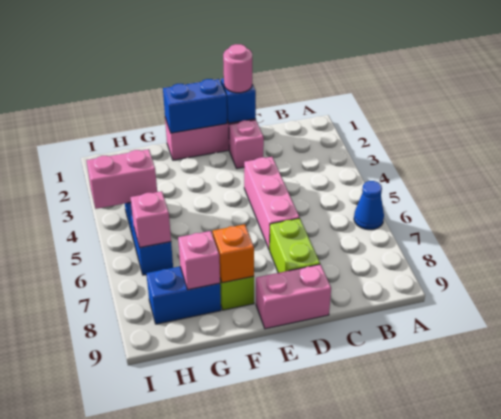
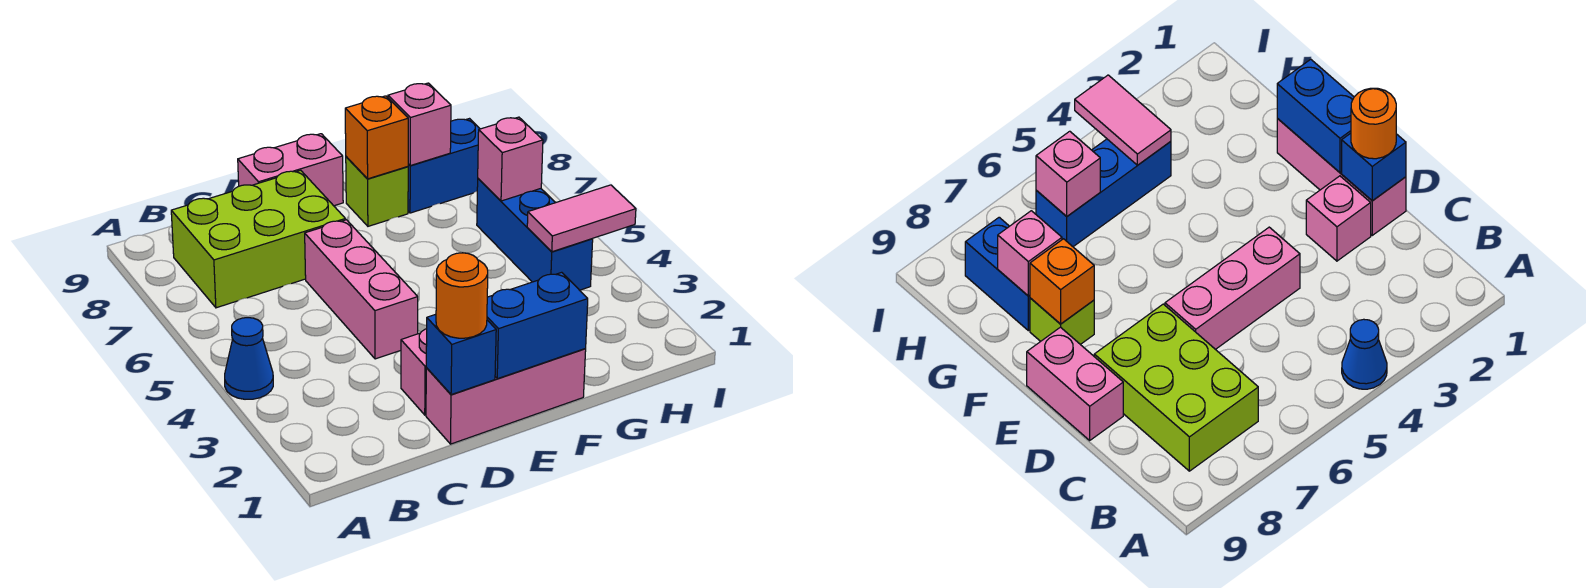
blue cone A6 level 1 -> blue cone A4 level 1
pink round brick D1 level 3 -> orange round brick D1 level 3
lime brick D7:D8 level 1 -> lime brick B7:D8 level 1
pink brick H4:I4 level 2 -> pink tile H4:I4 level 2

